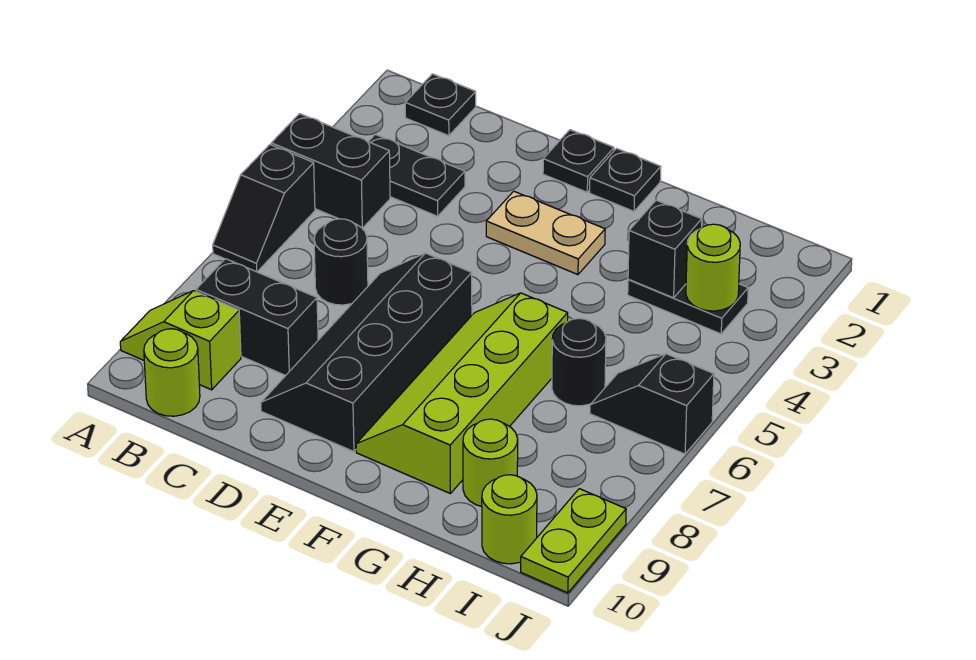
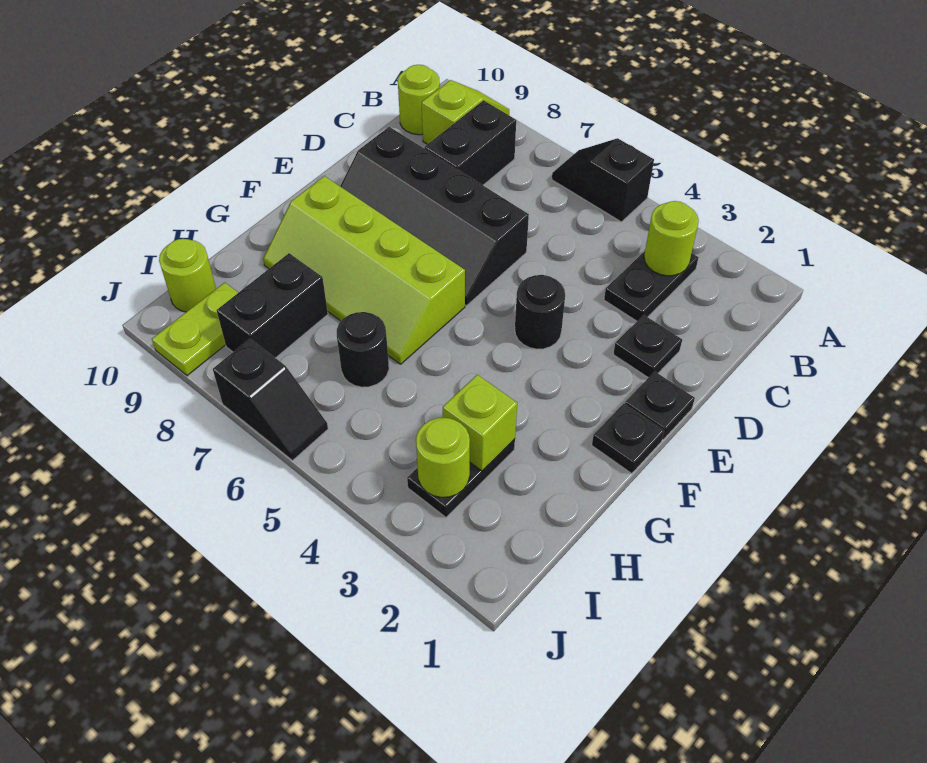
black brick A4:B4 level 1 -> black brick H8:I8 level 1
black plate B1 level 1 -> black plate D2 level 1
black round brick C6 level 1 -> black round brick E4 level 1
black slope D6:E9 level 1 top E -> black slope D6:E9 level 1 top D
tan plate E3:F3 level 1 -> none
lime slope F6:G9 level 1 top G -> lime slope F6:G9 level 1 top F
black brick H3 level 2 -> lime brick H3 level 2
lime round brick H9 level 1 -> lime round brick B3 level 2
black slope I6:J6 level 1 top J -> black slope J6:J7 level 1 top 7
lime plate J9:J10 level 1 -> lime plate I9:J9 level 1

